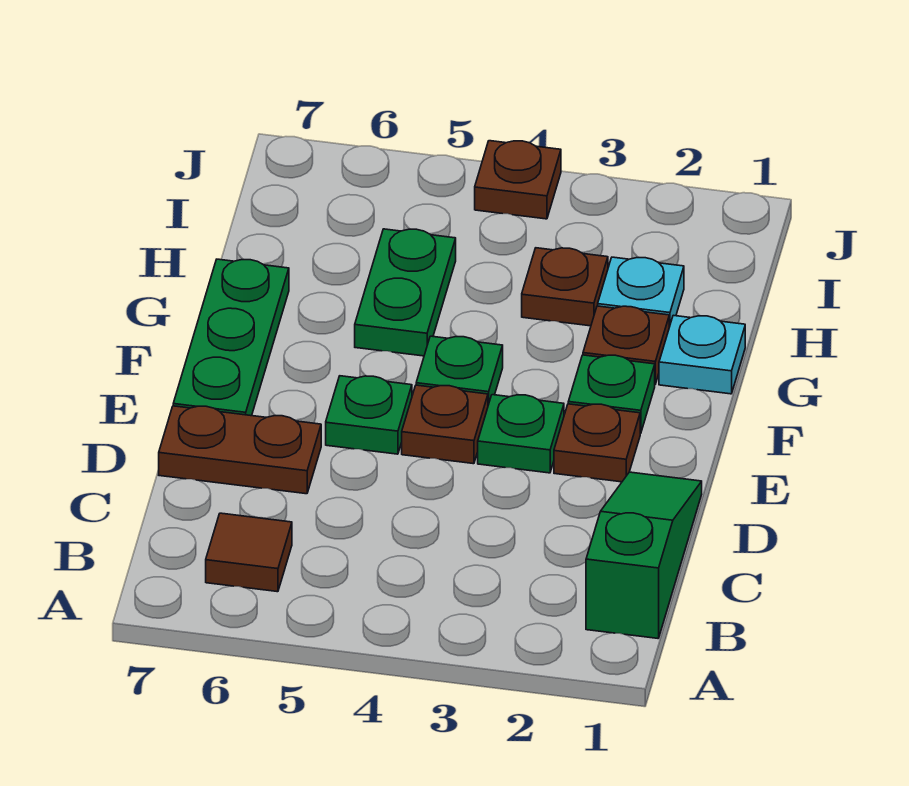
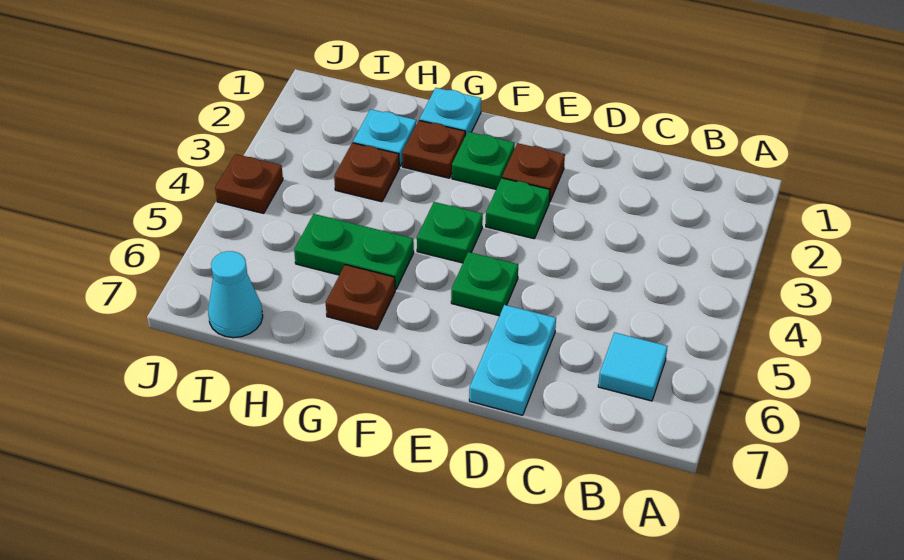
green slope B1:D1 level 1 top B -> none
brown tile B6 level 1 -> cyan tile B6 level 1
brown plate D6:D7 level 1 -> cyan plate D6:D7 level 1
brown plate E4 level 1 -> brown plate G6 level 1
green plate E7:G7 level 1 -> none
none -> cyan cone I7 level 1

